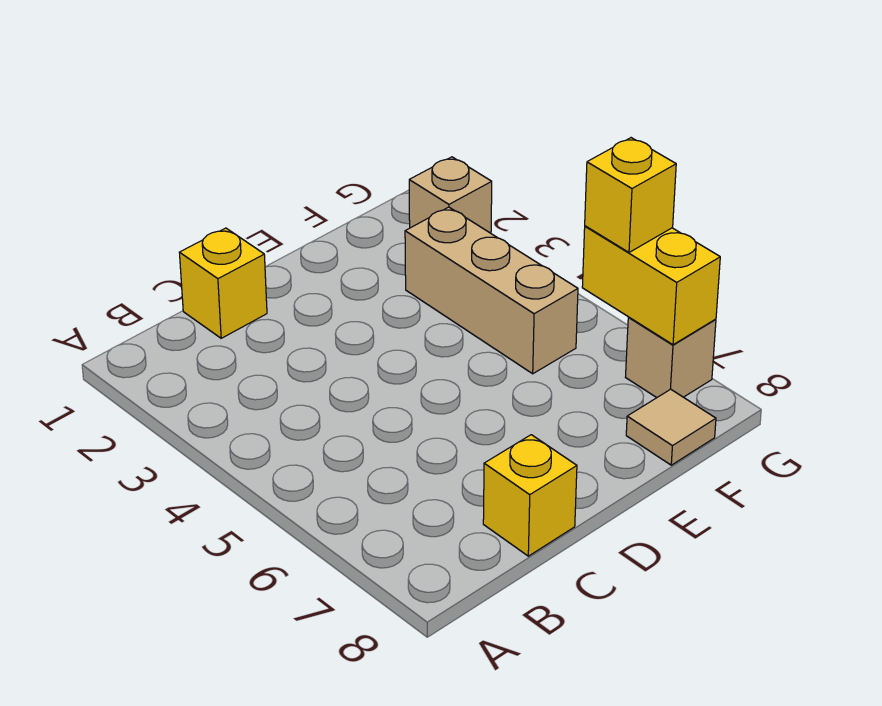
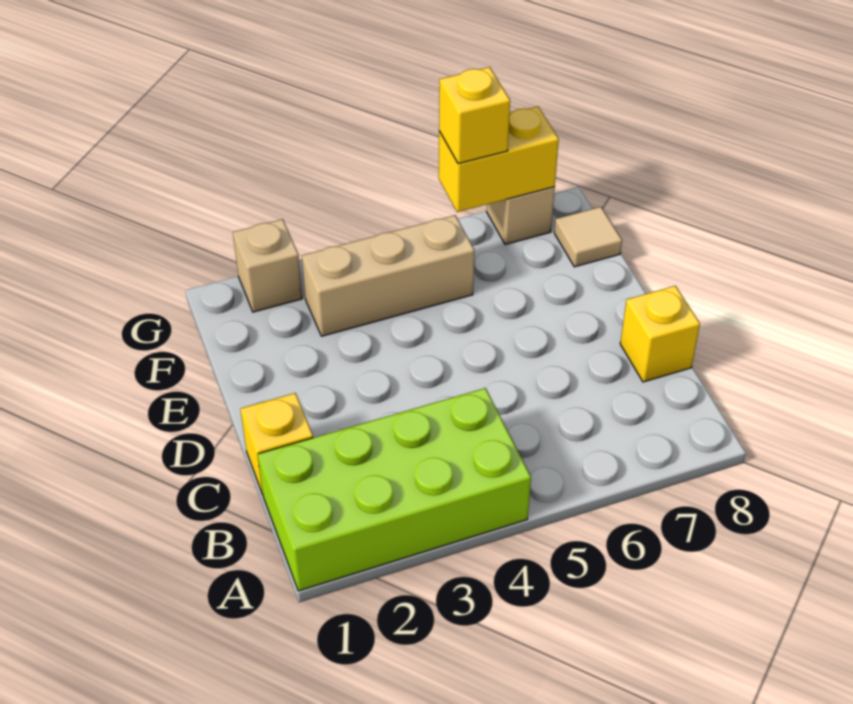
none -> lime brick A1:B4 level 1

